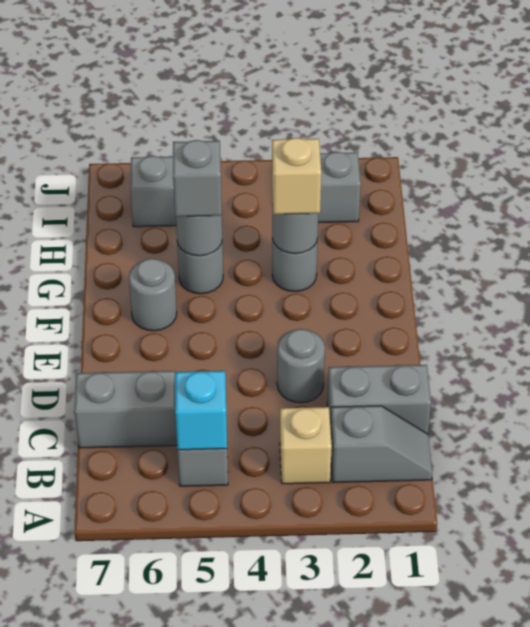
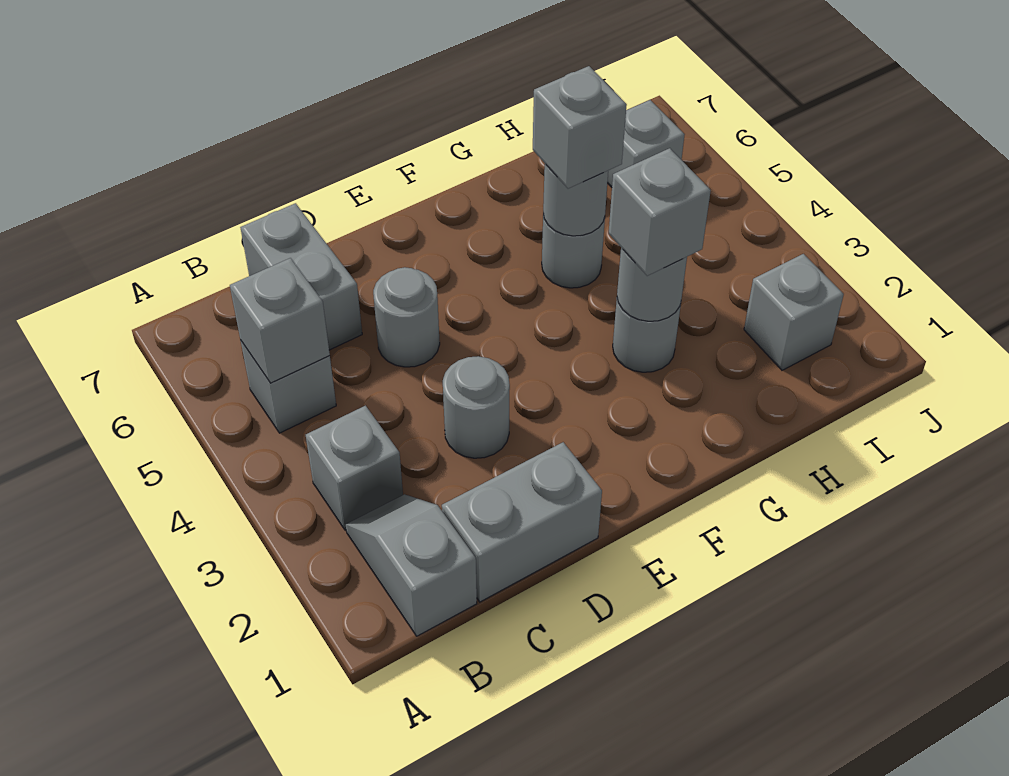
grey slope B1:B2 level 1 top 2 -> grey slope B1:B2 level 1 top 1
tan brick B3 level 1 -> grey brick B3 level 1
cyan brick B5 level 2 -> grey brick B5 level 2
grey brick C1:C2 level 1 -> grey brick C1:D1 level 1
grey round brick F6 level 1 -> grey round brick D5 level 1
tan brick G3 level 3 -> grey brick G3 level 3

